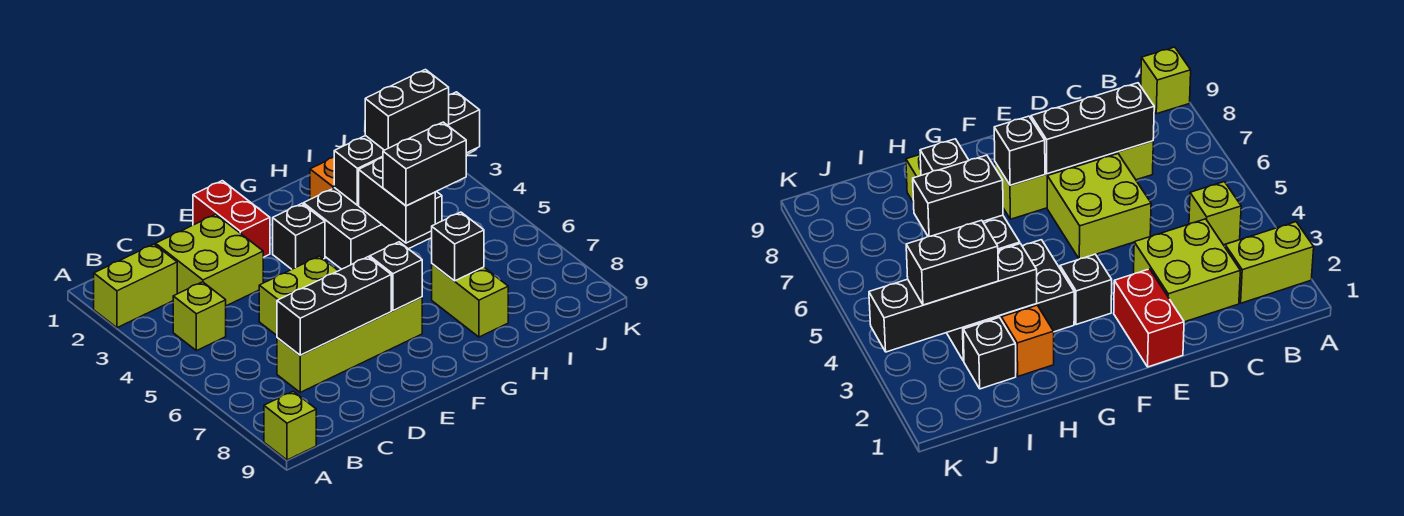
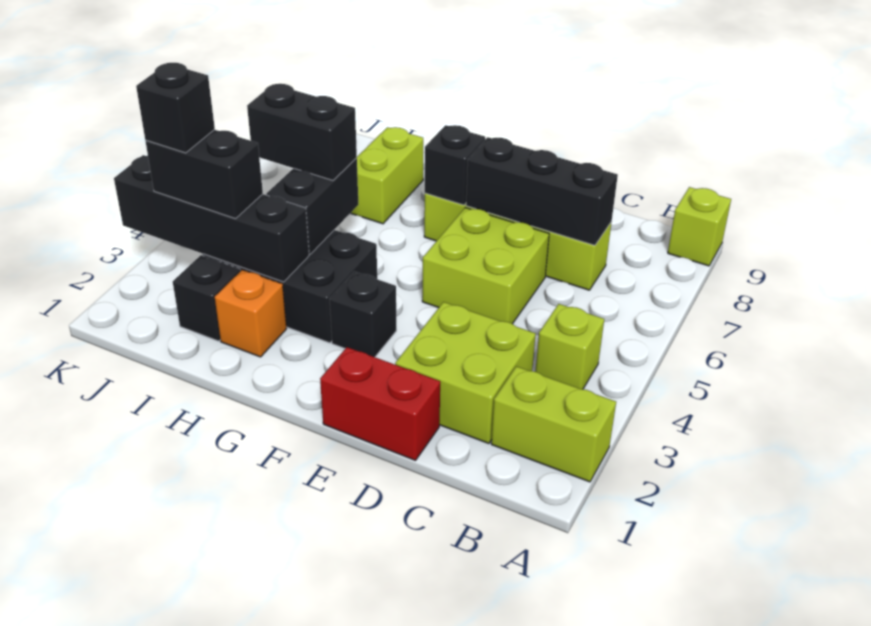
red brick E1:E2 level 1 -> red brick D1:E1 level 1
black brick H7 level 2 -> black brick J3 level 4

